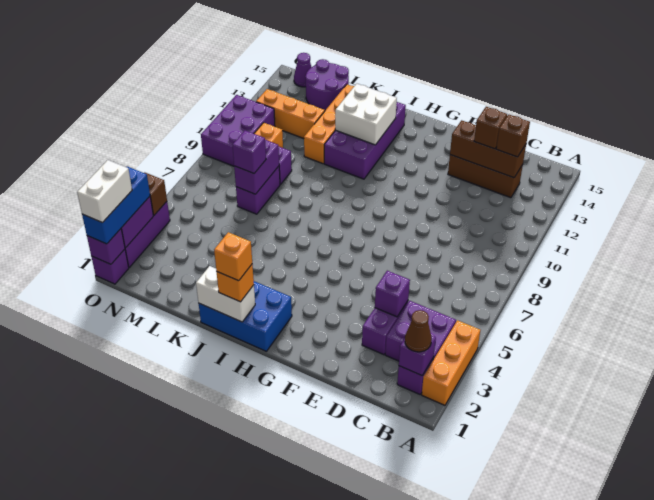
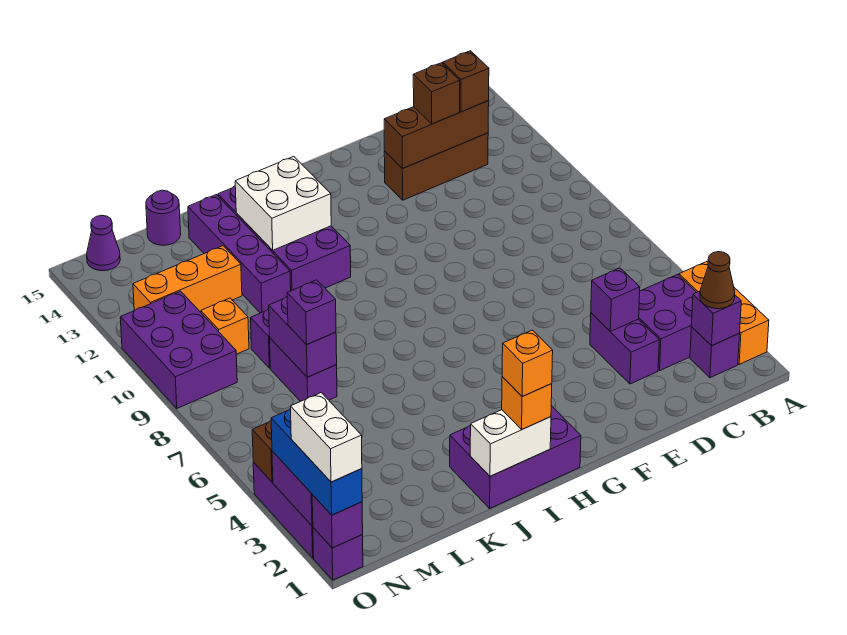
blue brick H1:J2 level 1 -> purple brick H1:J2 level 1
orange brick K11:K14 level 1 -> purple brick K11:K14 level 1
purple round brick L14:M15 level 1 -> purple round brick L15 level 1

